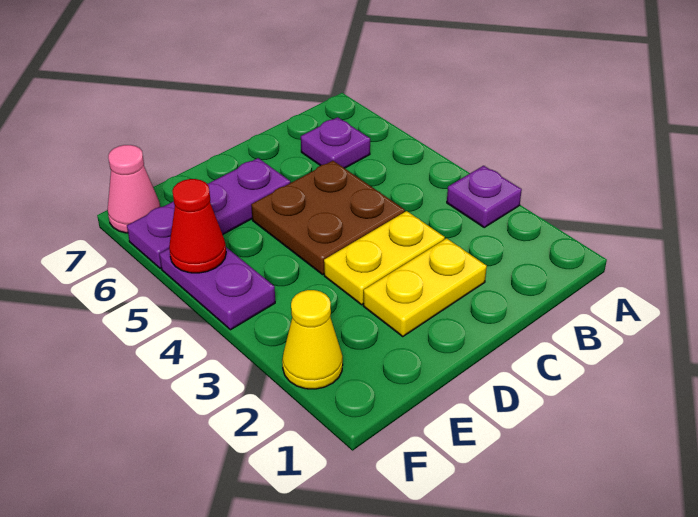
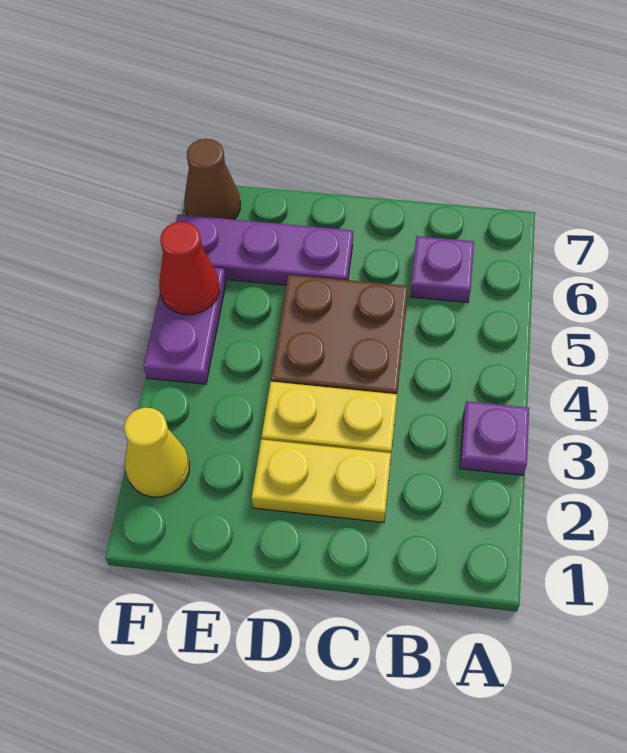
pink cone F7 level 1 -> brown cone F7 level 1

